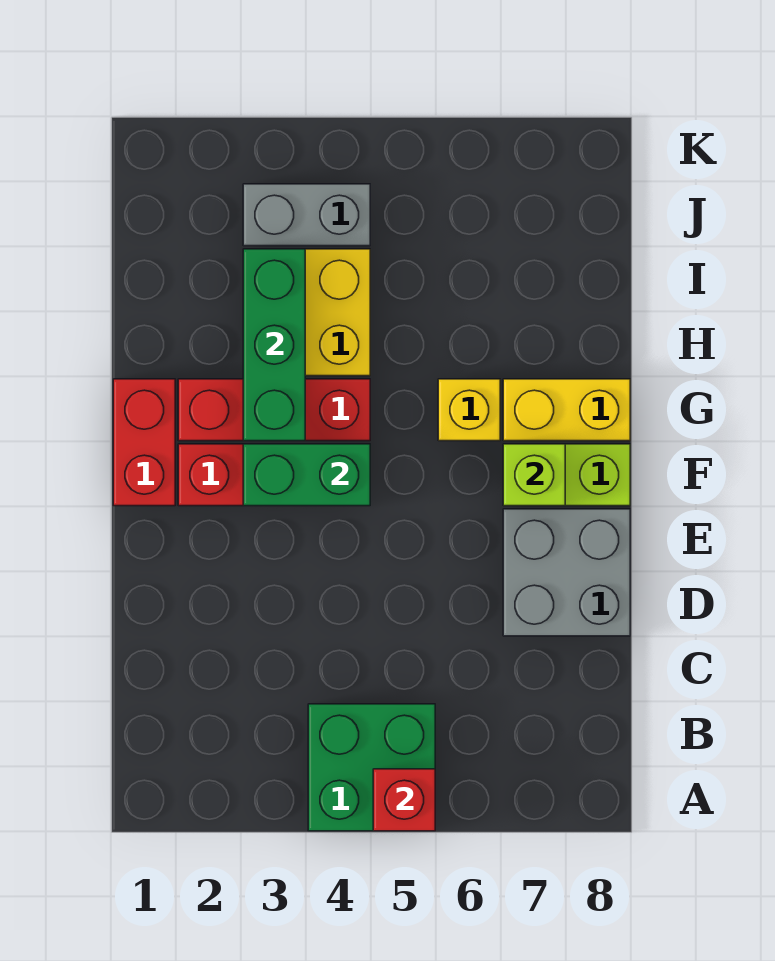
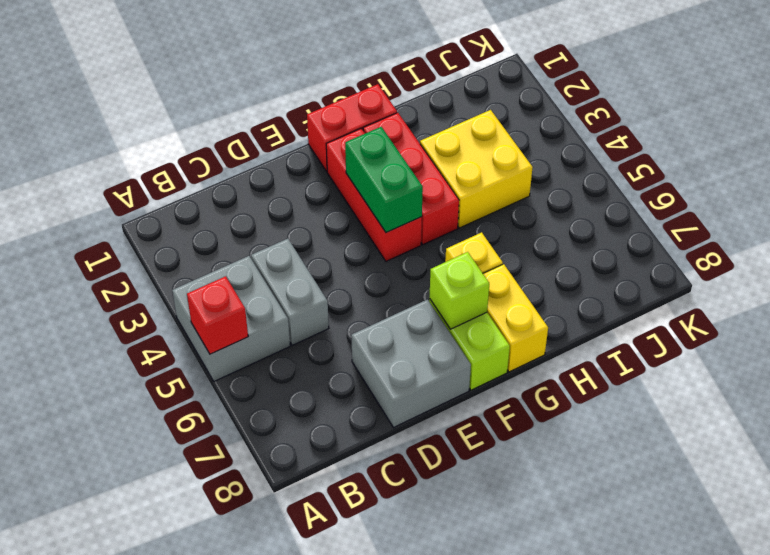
green brick A4:B5 level 1 -> grey brick A4:B5 level 1
green brick G3:I3 level 2 -> none
grey brick J3:J4 level 1 -> grey brick C4:C5 level 1

